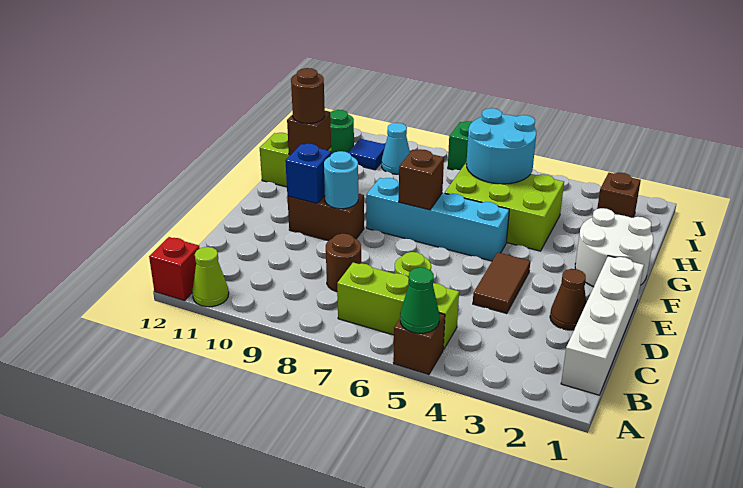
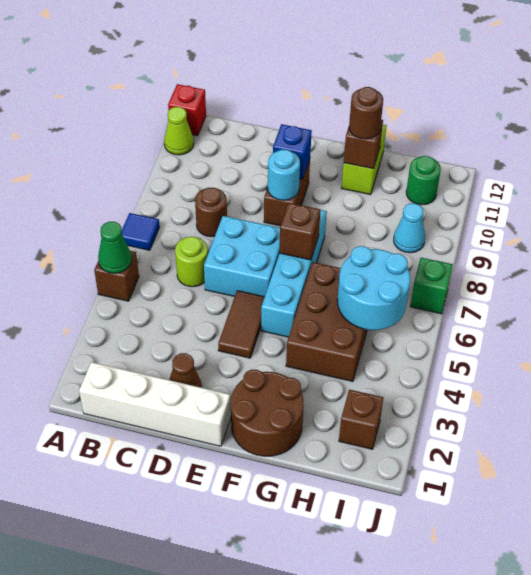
lime brick B5:B7 level 1 -> none
brown tile D4:E4 level 1 -> brown tile E4:E5 level 1
none -> cyan brick D6:E7 level 1
white round brick F1:G2 level 1 -> brown round brick F1:G2 level 1
lime brick G4:H6 level 1 -> brown brick G4:H6 level 1
blue tile I10 level 1 -> blue tile A7 level 1

